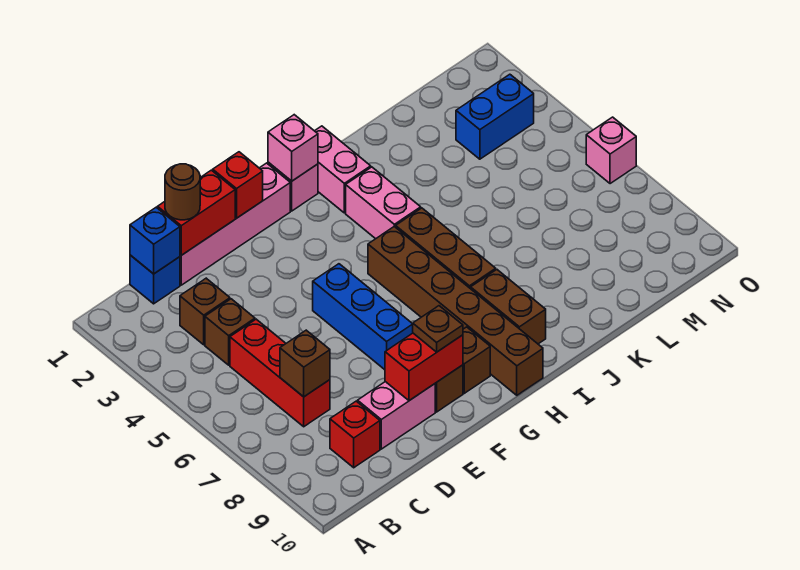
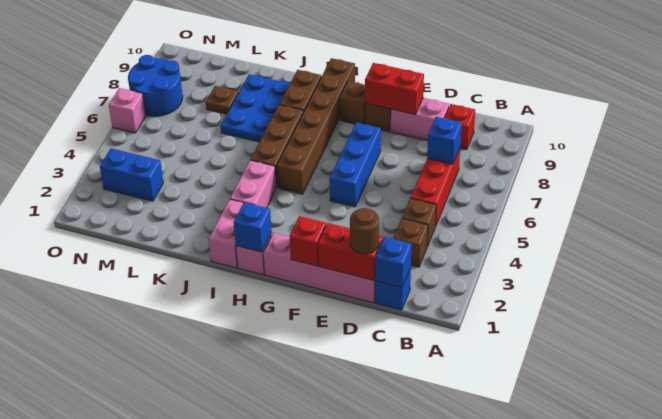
brown brick C7 level 2 -> blue brick C7 level 2
brown plate F9 level 3 -> brown plate L8 level 1
pink brick H1 level 2 -> blue brick H1 level 2
none -> blue plate J7:K9 level 1
none -> blue round brick N7:O8 level 1

